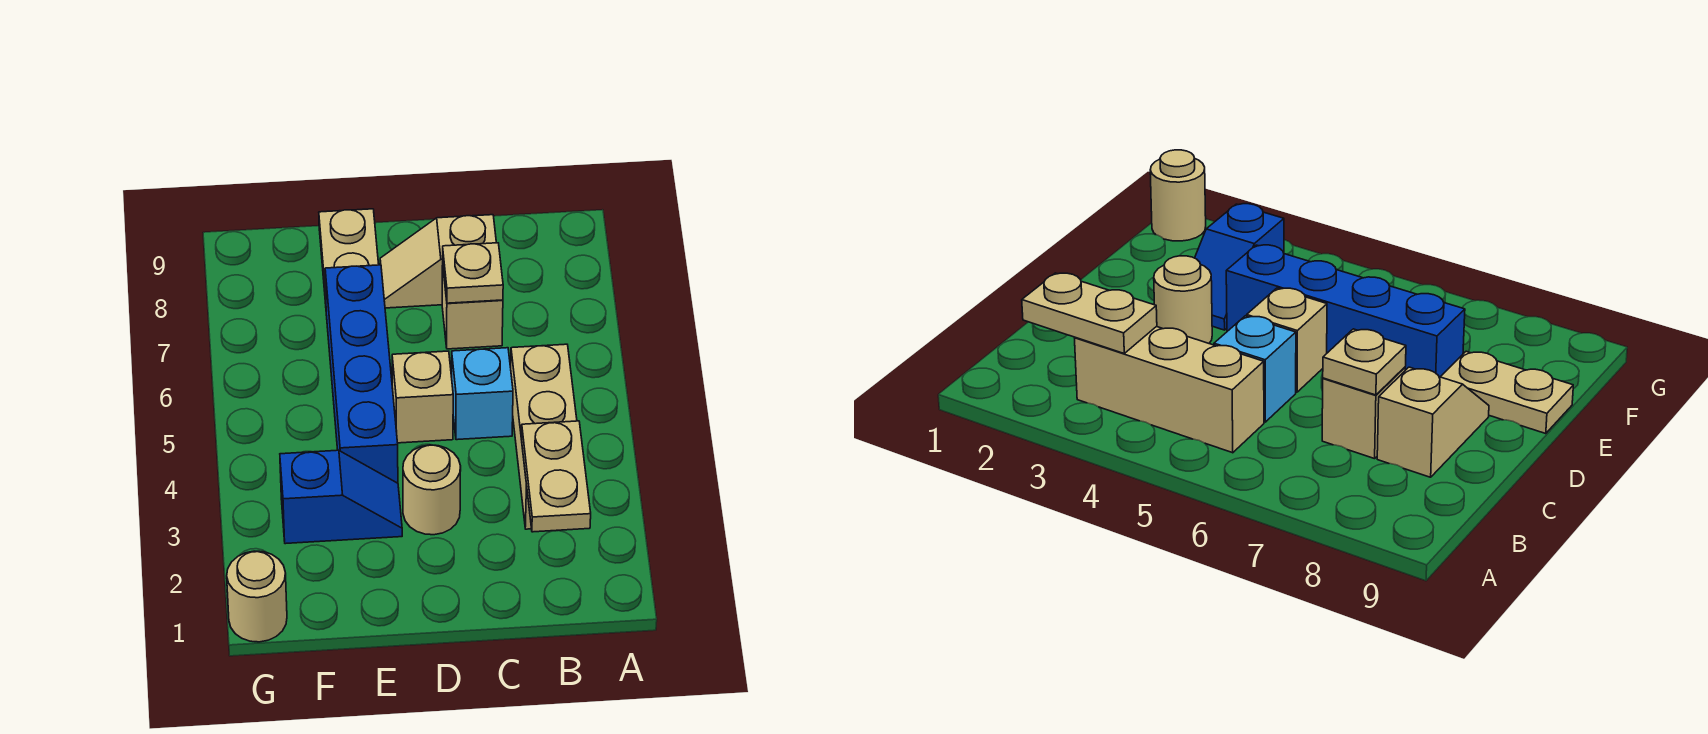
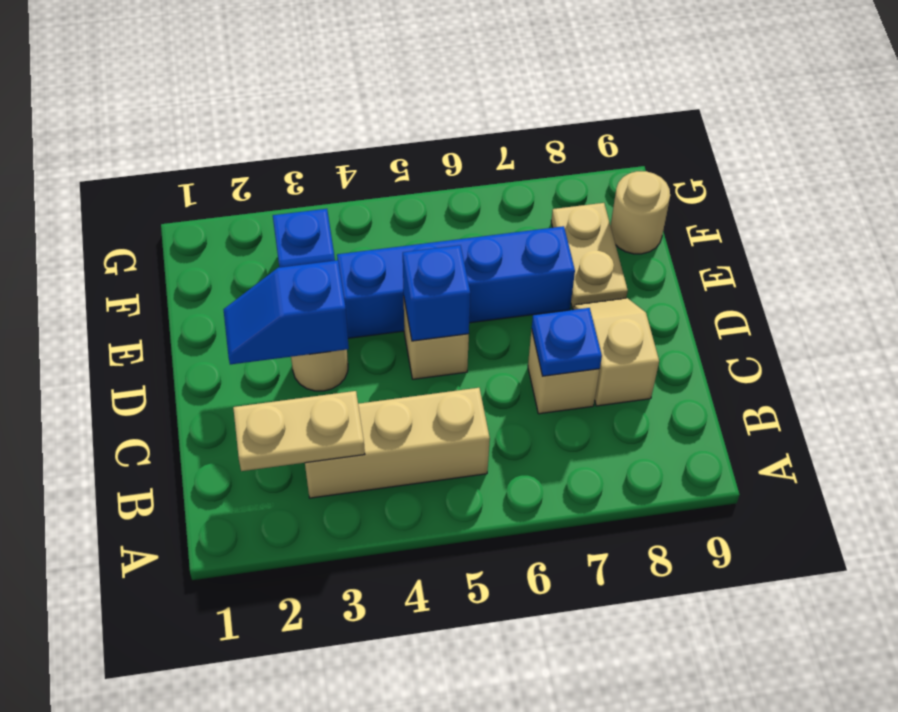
cyan brick C5 level 1 -> none
tan plate C7 level 2 -> blue plate C7 level 2
none -> blue slope D2:D3 level 2 top 3
none -> blue brick D5 level 2
tan plate E8:E9 level 1 -> tan plate E8:F8 level 1
tan round brick G1 level 1 -> tan round brick F9 level 1

